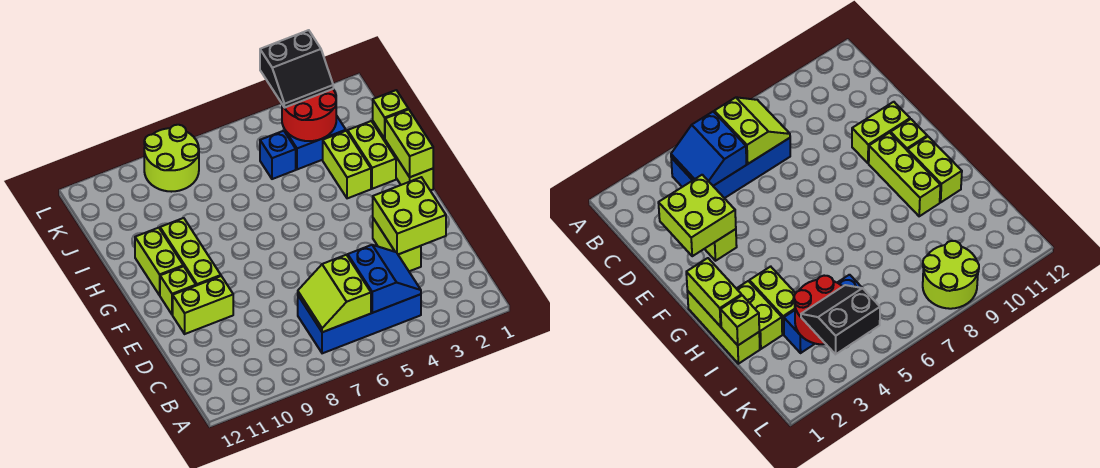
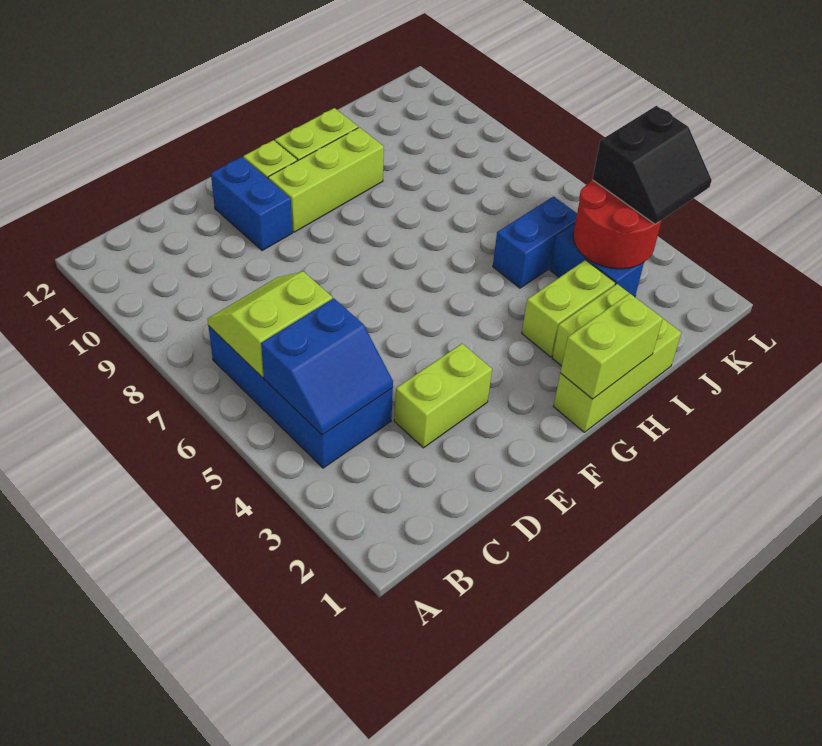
lime brick D2:E3 level 2 -> none
lime brick E10:E11 level 1 -> blue brick E10:E11 level 1
lime brick I1 level 2 -> none
blue brick J5 level 1 -> blue brick I5:J5 level 1
black slope K3:L4 level 3 top L -> black slope K3:L4 level 3 top 4
lime round brick K8:L9 level 1 -> none

